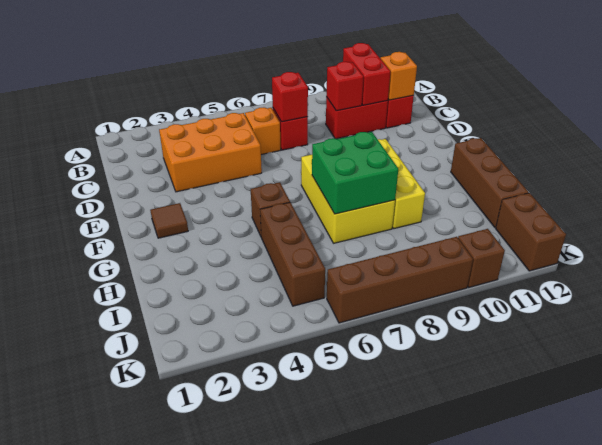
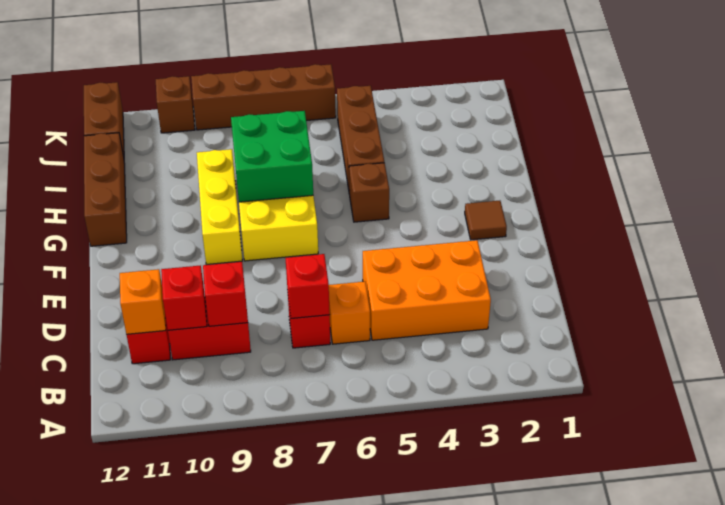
red brick B10:C10 level 2 -> red brick C10 level 2

